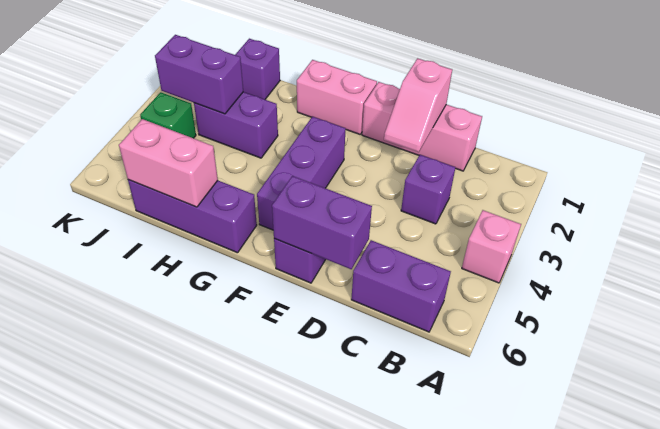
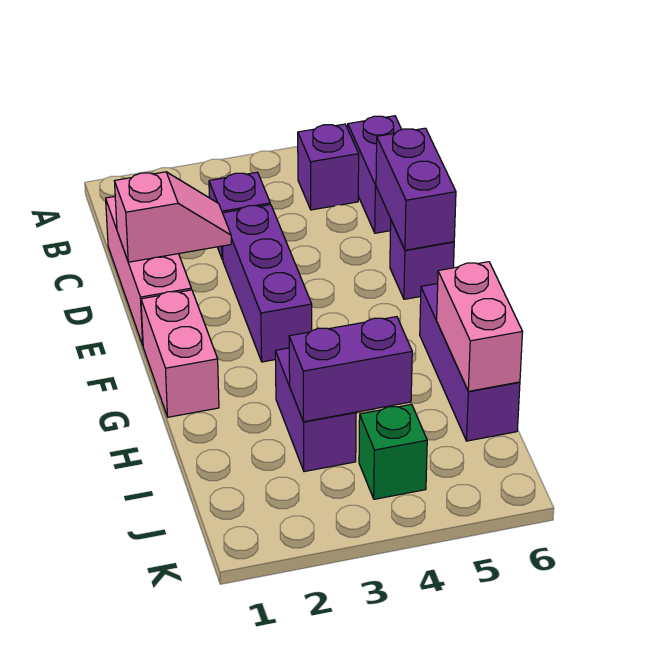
pink brick A4 level 1 -> none
purple brick F3:F5 level 1 -> purple brick D3:F3 level 1
purple brick I1 level 1 -> purple brick B5 level 1
purple brick I3:J3 level 2 -> purple brick I3:I4 level 2

